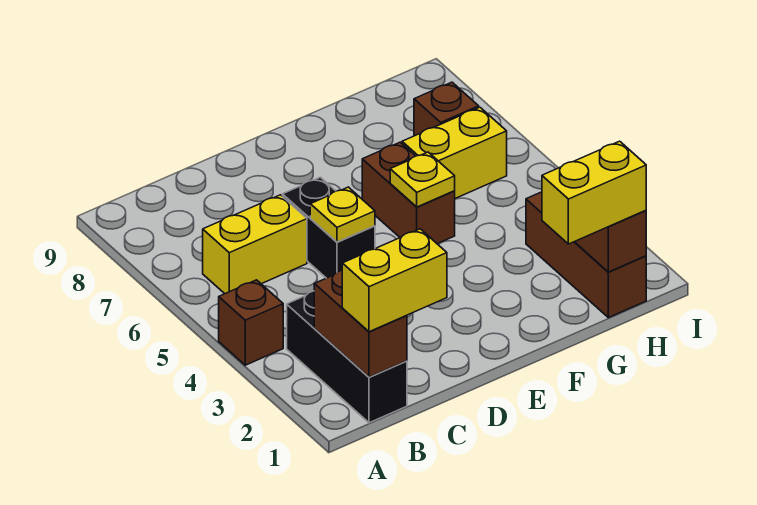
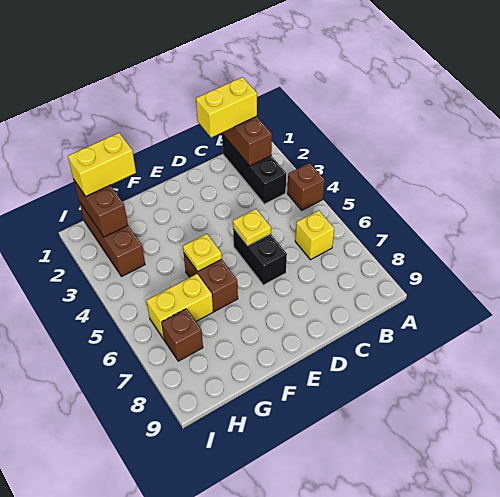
yellow brick B6:C6 level 1 -> yellow brick B6 level 1

